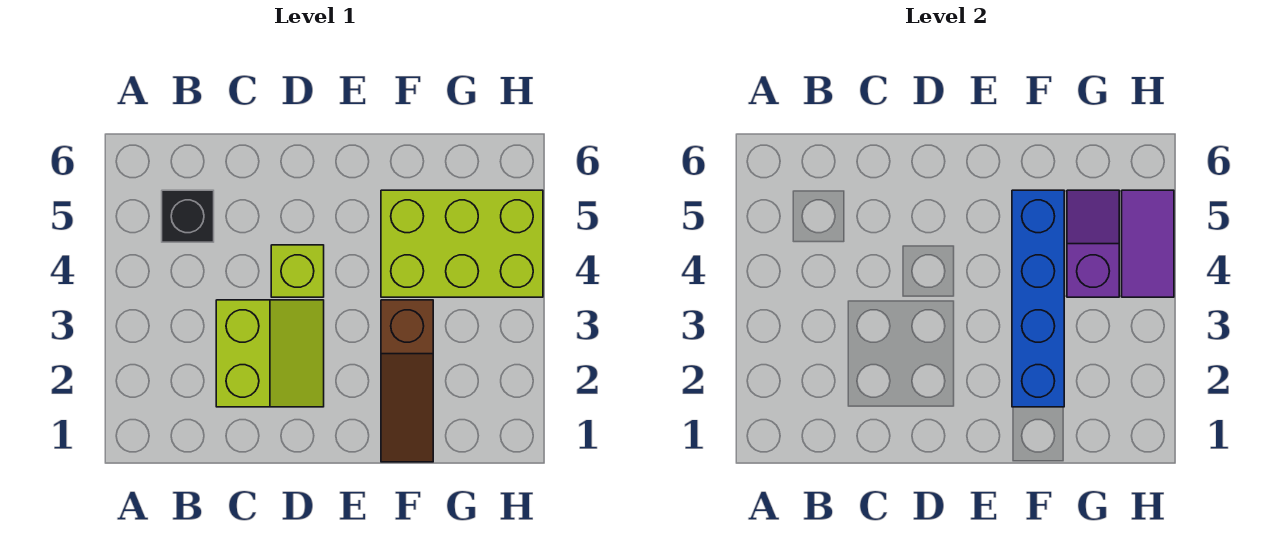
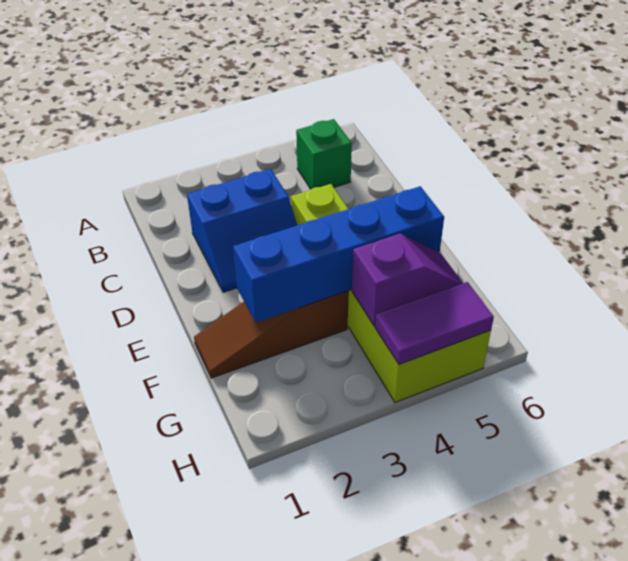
black brick B5 level 1 -> green brick B5 level 1
lime slope C2:D3 level 1 top C -> blue slope C2:D3 level 1 top C

